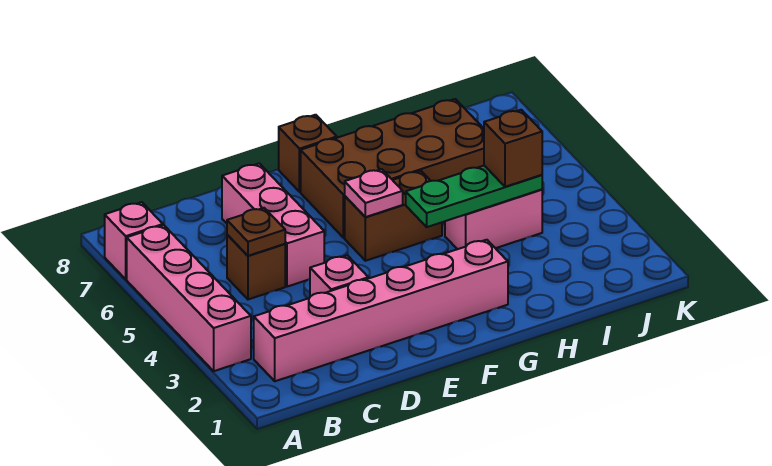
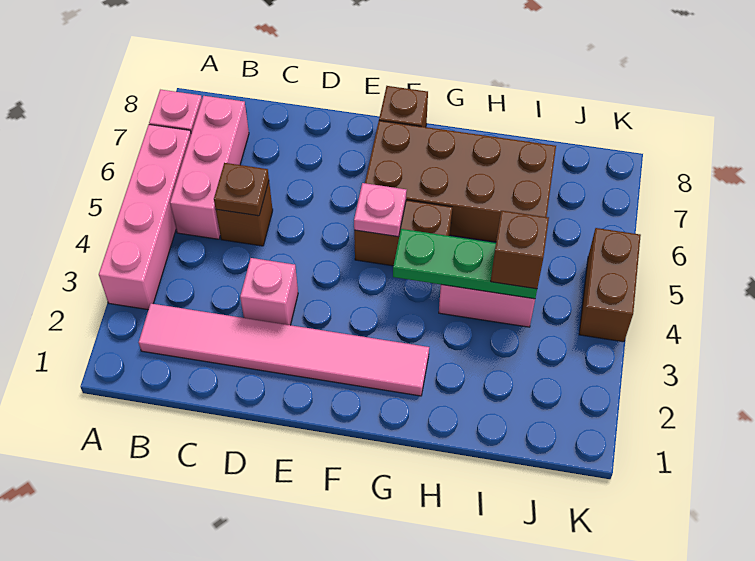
pink brick B2:G2 level 1 -> pink tile B2:G2 level 1
pink brick D5:D7 level 1 -> pink brick B5:B7 level 1
none -> brown brick K4:K5 level 1

